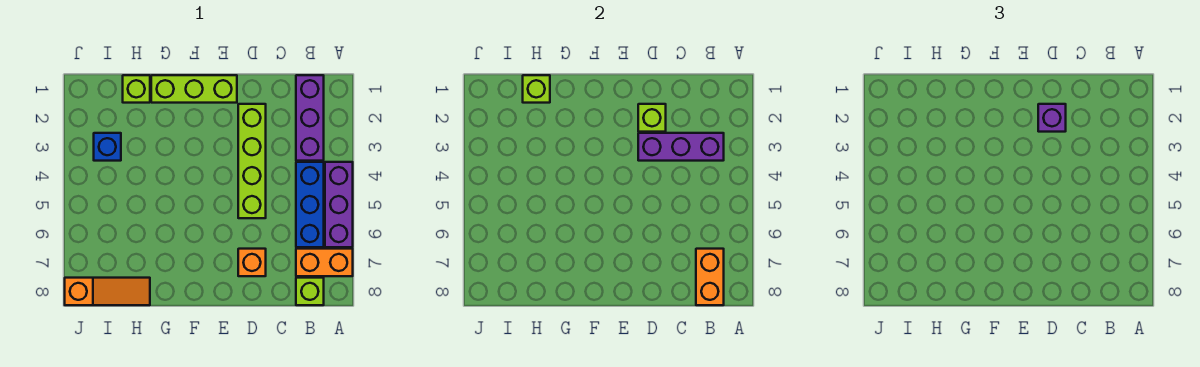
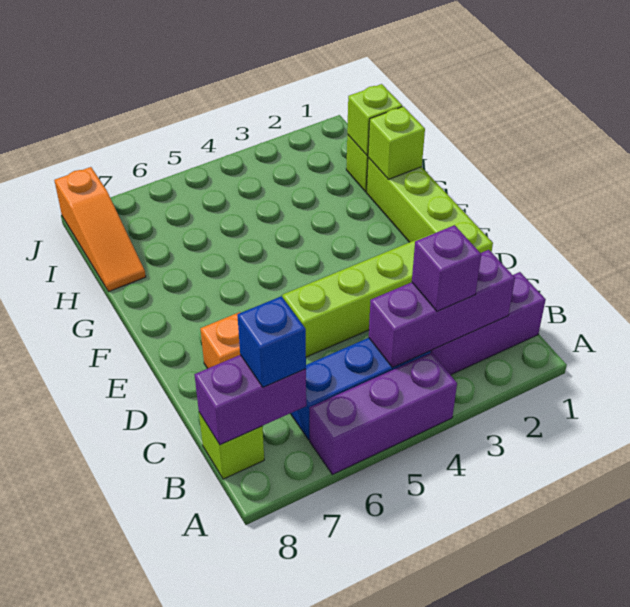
orange brick A7:B7 level 1 -> none
purple brick B3:D3 level 2 -> purple brick B2:B4 level 2
orange brick B7:B8 level 2 -> purple brick B7:B8 level 2
lime brick D2 level 2 -> lime brick G1 level 2
purple brick D2 level 3 -> purple brick B3 level 3
lime brick E1:G1 level 1 -> lime brick D1:G1 level 1
blue brick I3 level 1 -> blue brick B7 level 3

